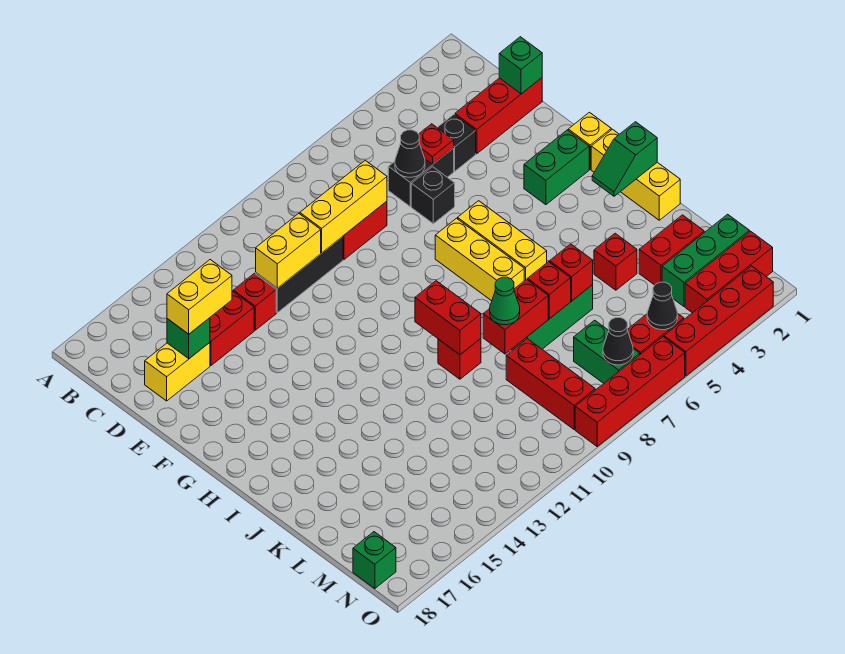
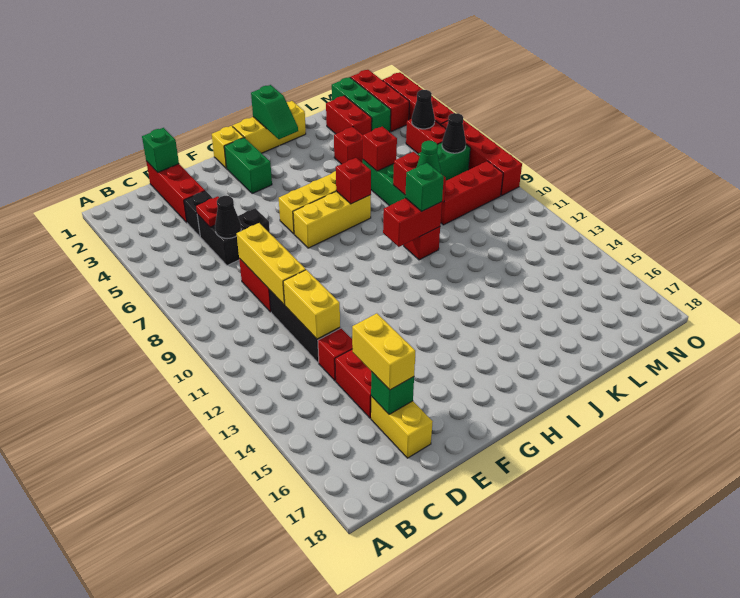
red brick K7 level 2 -> red brick I7 level 2
green brick N18 level 1 -> green brick J10 level 3

